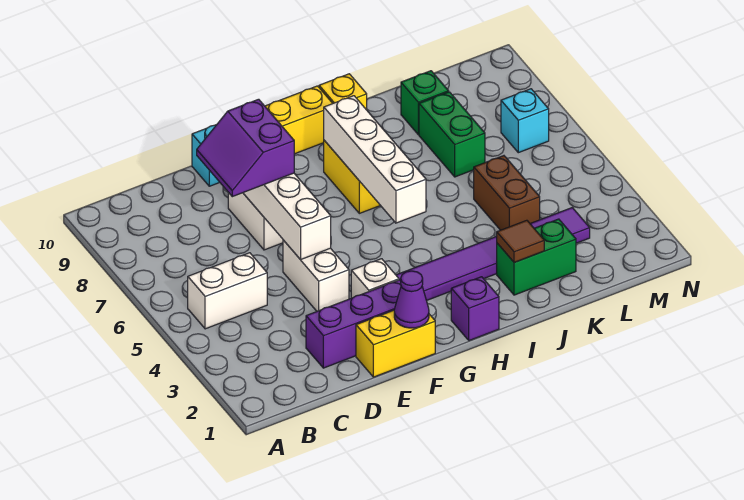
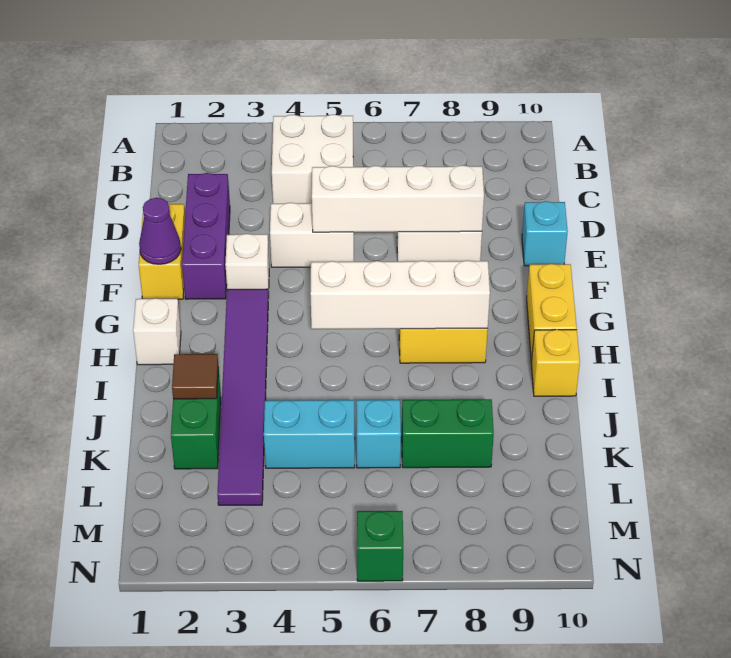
white brick B5:C5 level 1 -> white brick B4:C5 level 1
purple slope D7:E8 level 3 top E -> none
purple brick H1 level 1 -> white brick H1 level 1
brown brick K4:K5 level 1 -> cyan brick K4:K5 level 1
green brick K9 level 1 -> green brick N6 level 1
cyan brick M7 level 1 -> cyan brick K6 level 1

